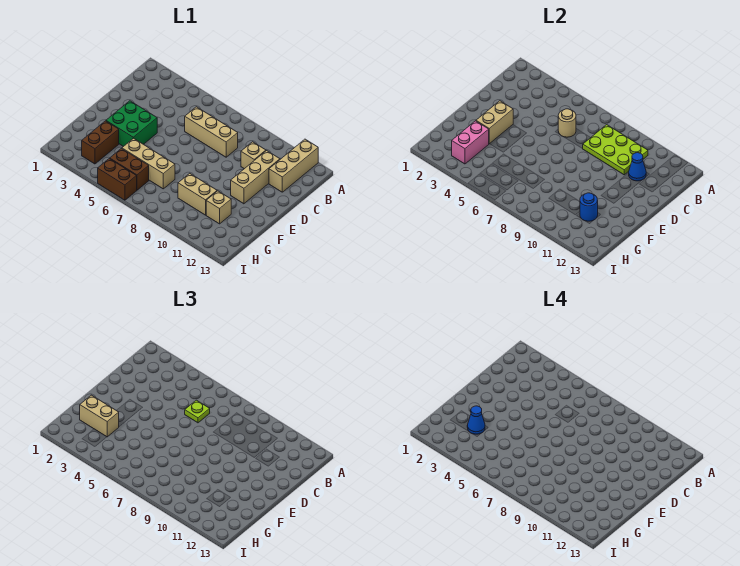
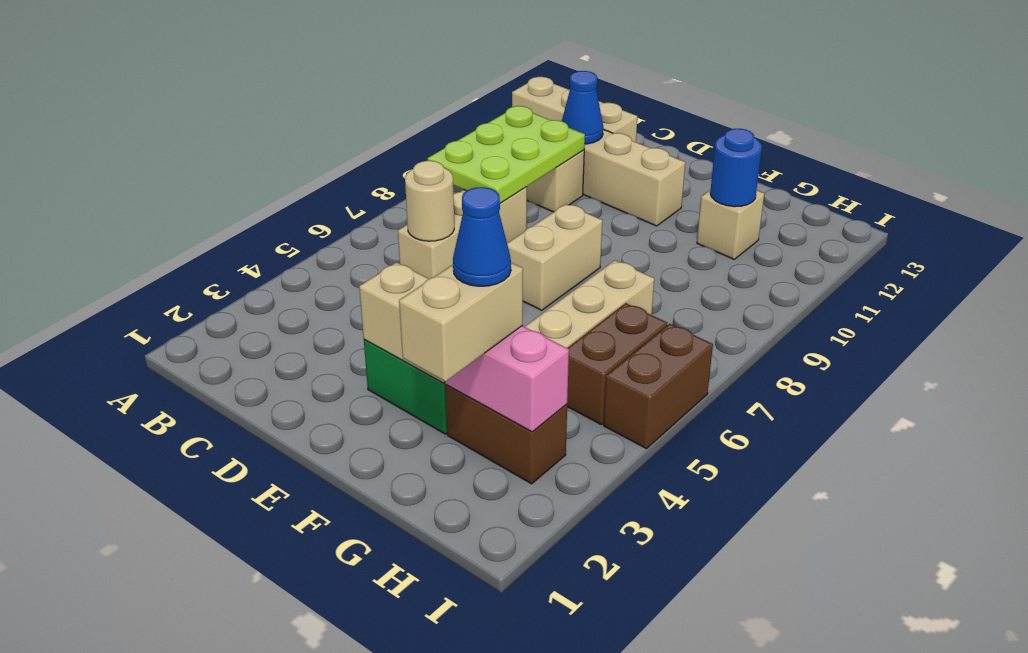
lime plate C6 level 3 -> none
tan brick G9:G10 level 1 -> tan brick E7:E8 level 1

